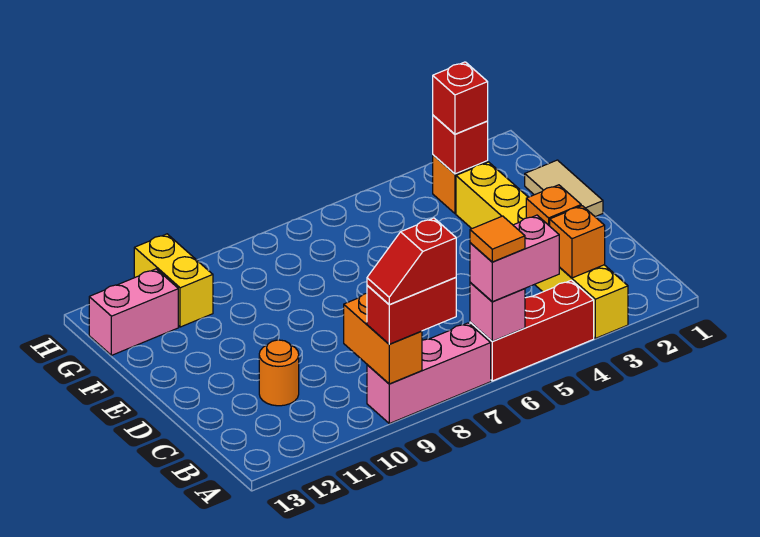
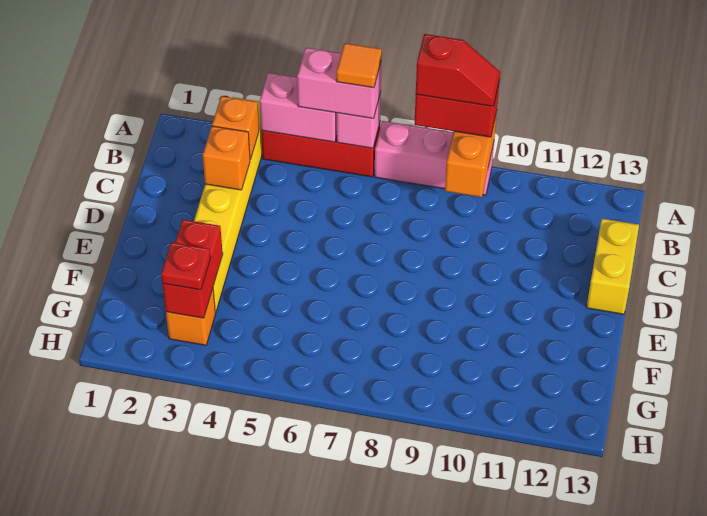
orange round brick C11 level 1 -> none
tan tile E1:F1 level 1 -> none
red brick G3 level 2 -> red brick F3:G3 level 2
red brick G3 level 3 -> red plate G3 level 3
yellow brick G11:H11 level 1 -> yellow brick C13:D13 level 1
pink brick G12:G13 level 1 -> pink brick A4:A5 level 2

